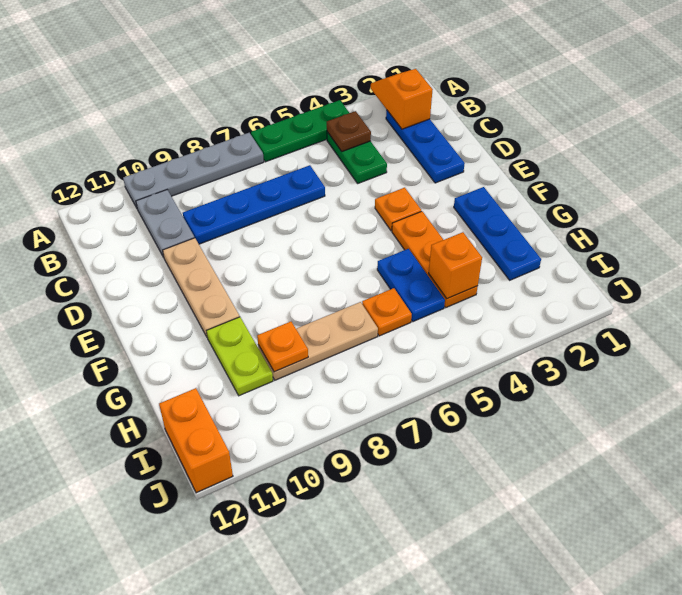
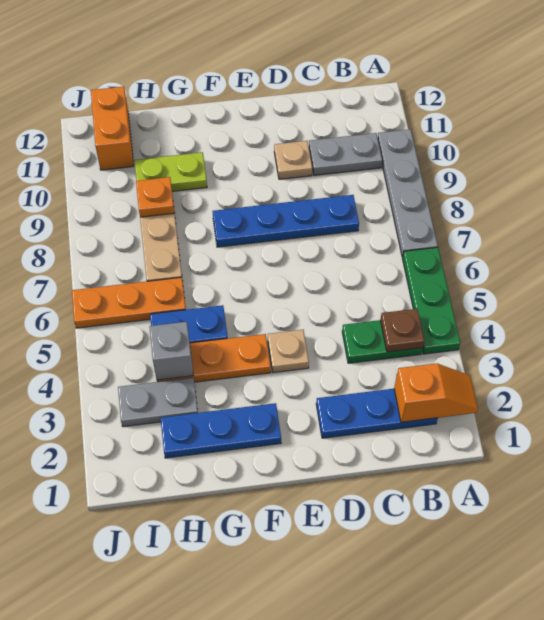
blue plate C6:C9 level 1 -> blue plate C8:F8 level 1
tan plate D10:F10 level 1 -> tan plate D10 level 1
orange plate E4 level 1 -> tan plate E4 level 1
none -> grey plate H3:I3 level 1
orange brick H4 level 2 -> grey brick H4 level 2
orange plate H6 level 1 -> orange plate H6:J6 level 1
orange brick I12:J12 level 1 -> orange brick I11:I12 level 1

